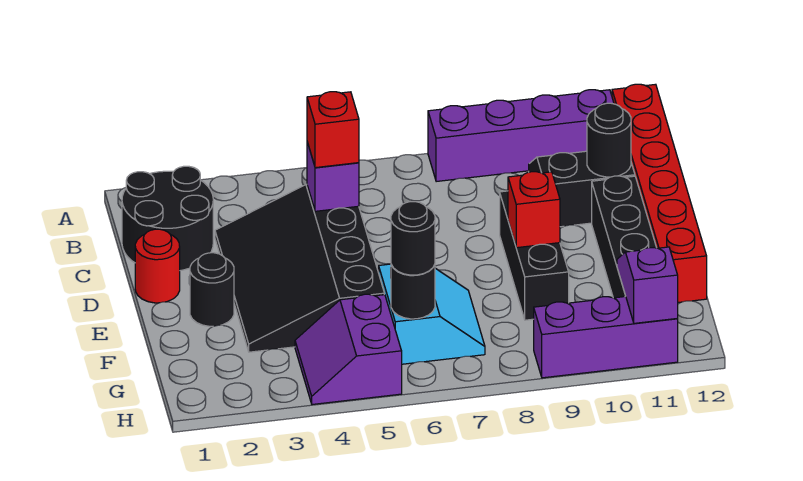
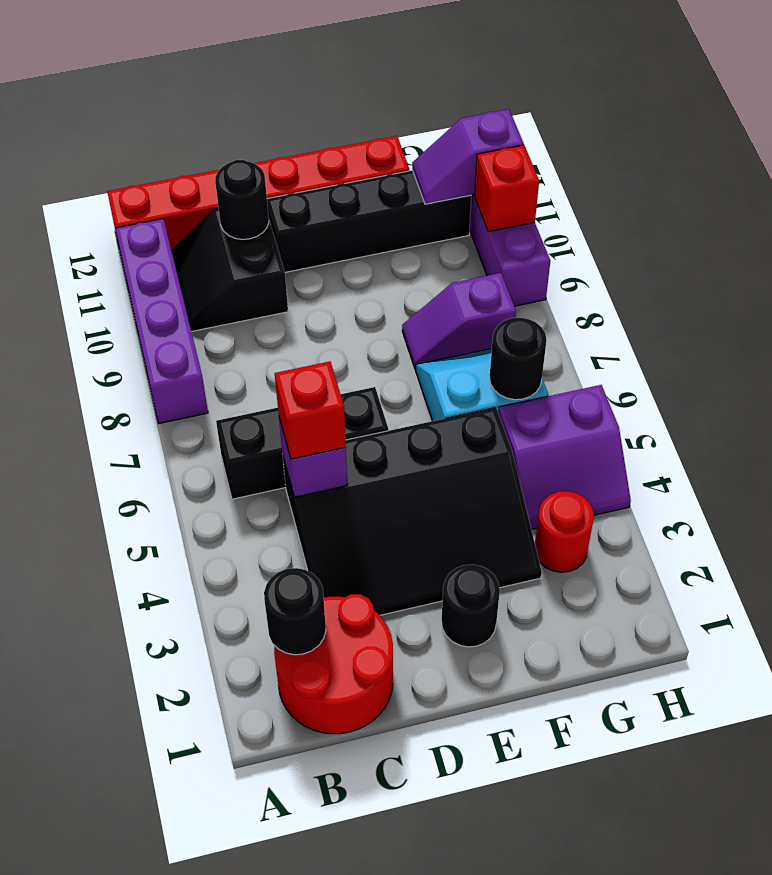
black round brick B1:C2 level 1 -> red round brick B1:C2 level 1
red round brick D1 level 1 -> red round brick G3 level 1
black brick D9:F9 level 1 -> black brick B6:D6 level 1
red brick E9 level 2 -> red brick H10 level 2
none -> purple slope F8:G8 level 1 top G
black round brick G6 level 3 -> black round brick B2 level 2

